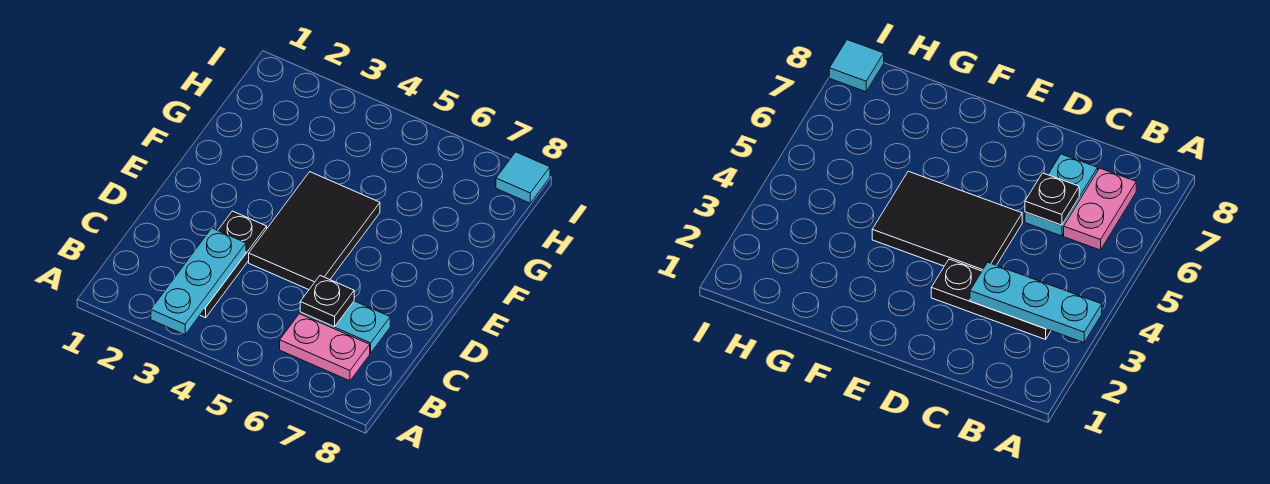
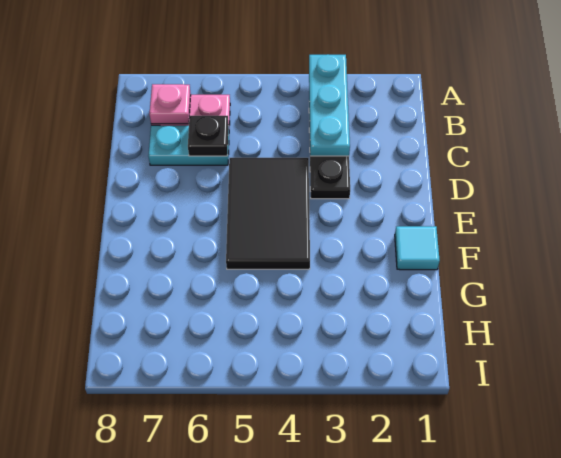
none -> pink plate B7 level 2
cyan tile I8 level 1 -> cyan tile F1 level 1

